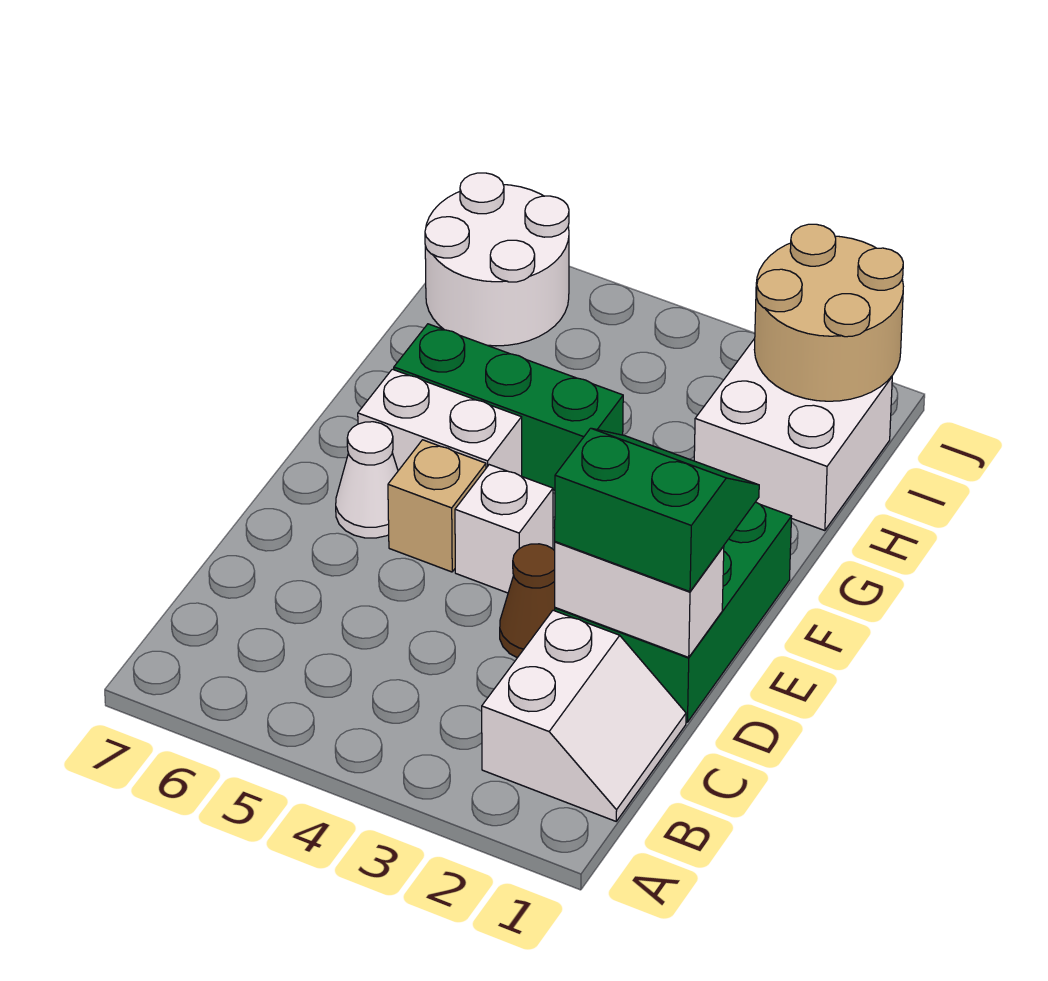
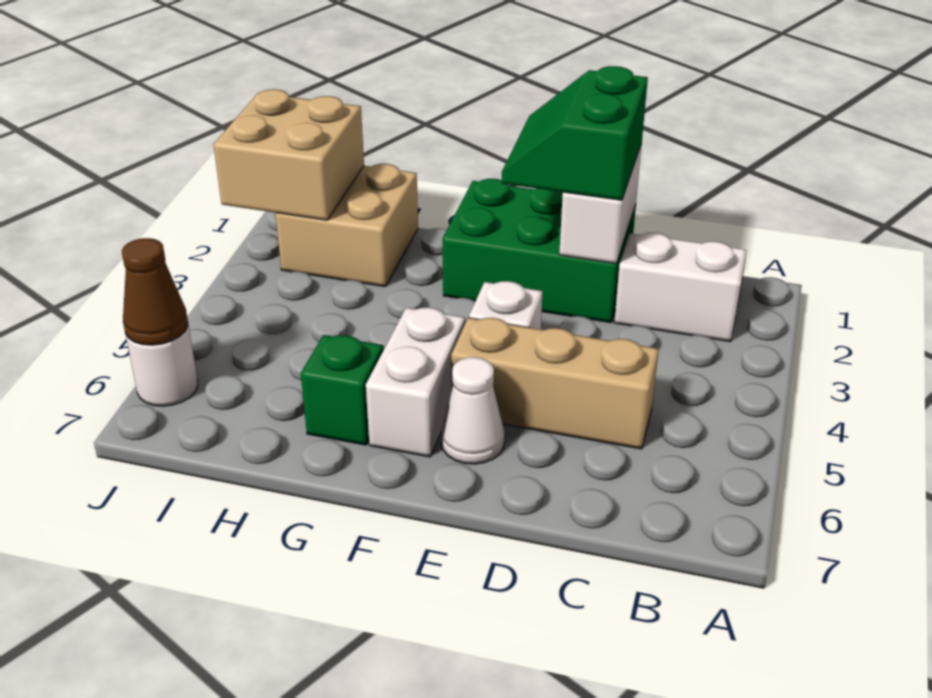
brown cone D3 level 1 -> brown cone J6 level 2
tan brick E5 level 1 -> tan brick C5:E5 level 1
green brick G4:G6 level 1 -> green brick G6 level 1
white brick H1:I2 level 1 -> tan brick H1:I2 level 1
tan round brick I1:J2 level 2 -> tan brick I1:J2 level 2
white round brick I6:J7 level 1 -> white round brick J6 level 1

